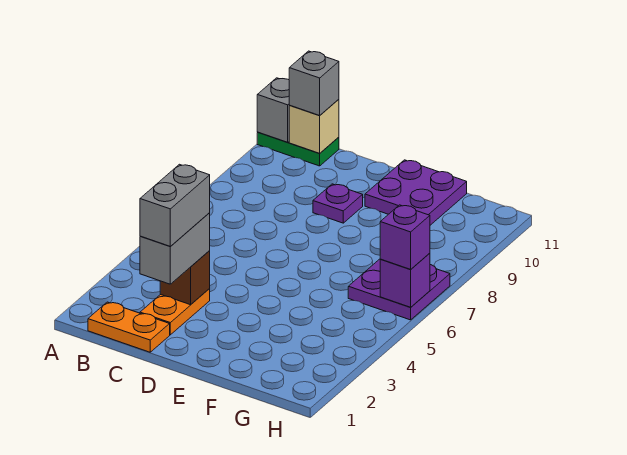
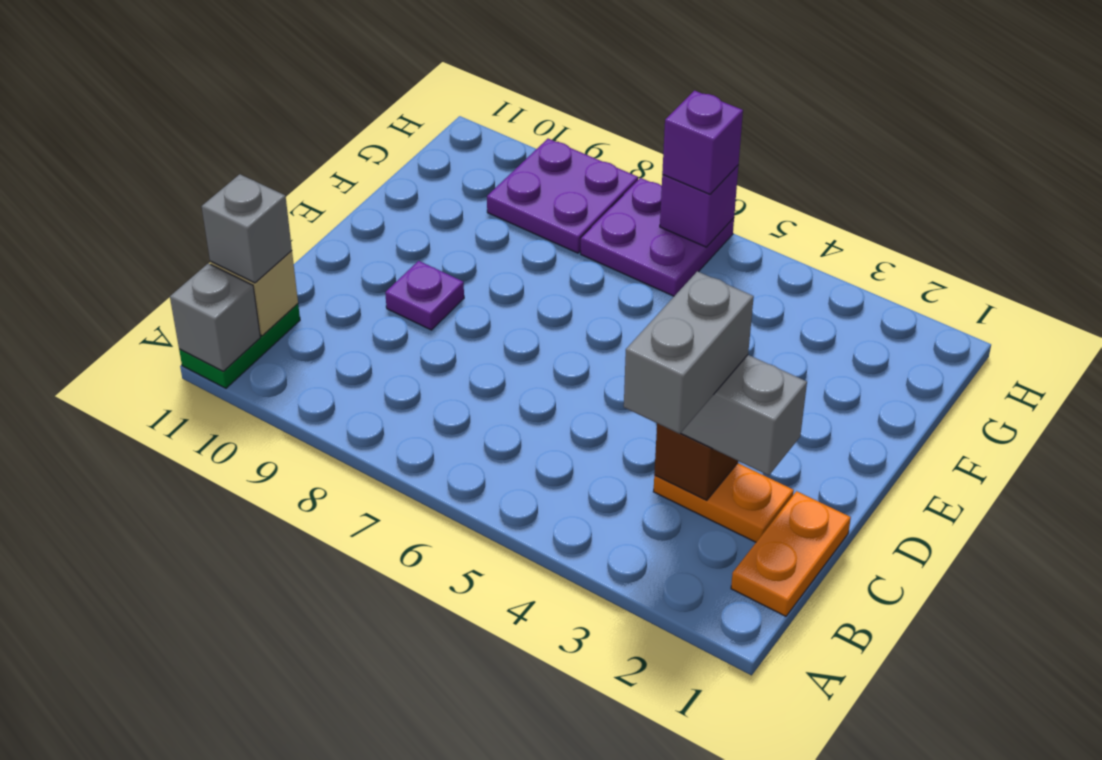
grey brick C2:C3 level 4 -> grey brick B3:C3 level 4
purple plate E10:F11 level 1 -> purple plate G8:H9 level 1

